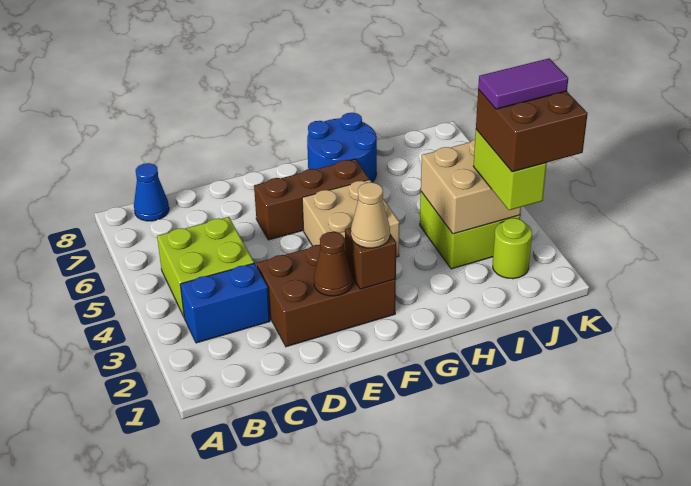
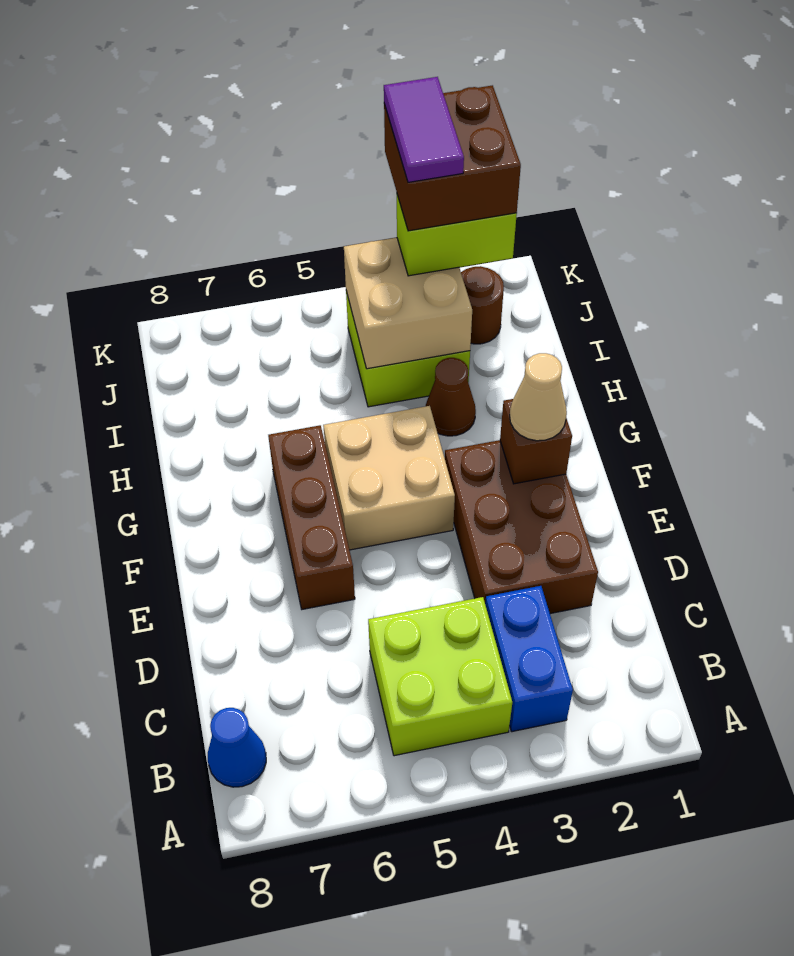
brown cone E2 level 2 -> brown cone H3 level 1
blue round brick G7:H8 level 1 -> none
lime round brick J2 level 1 -> brown round brick J2 level 1

